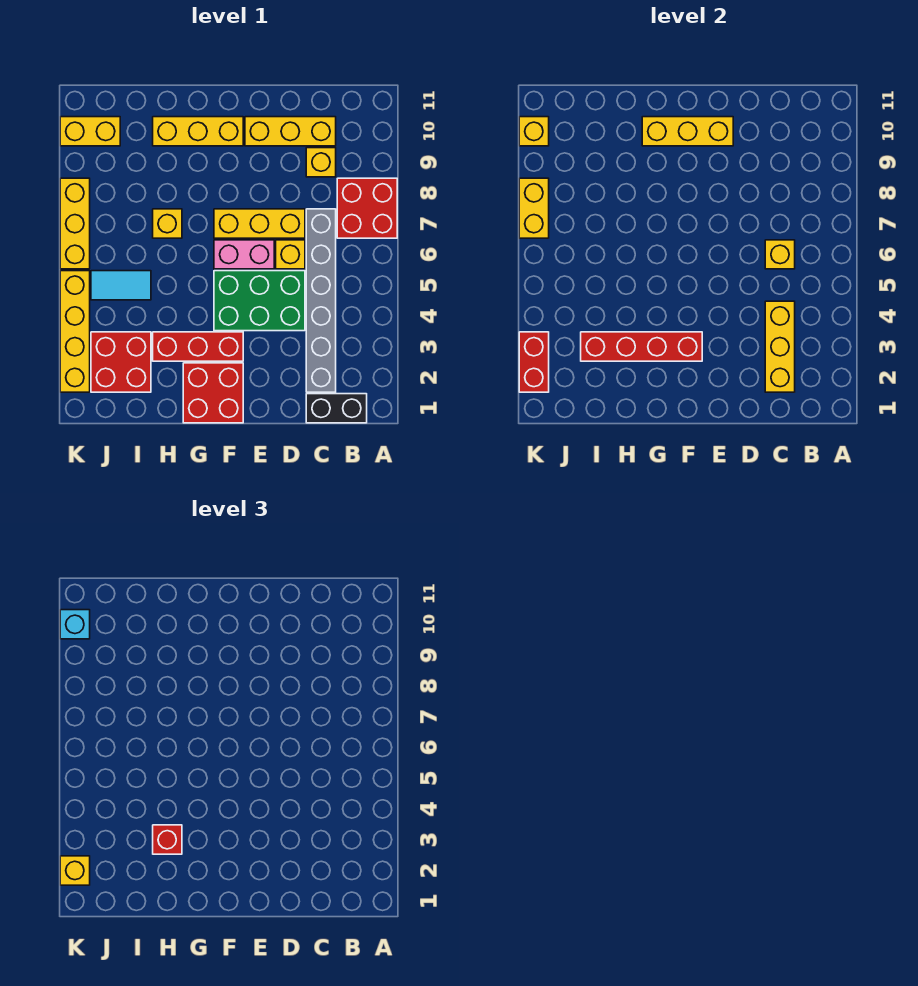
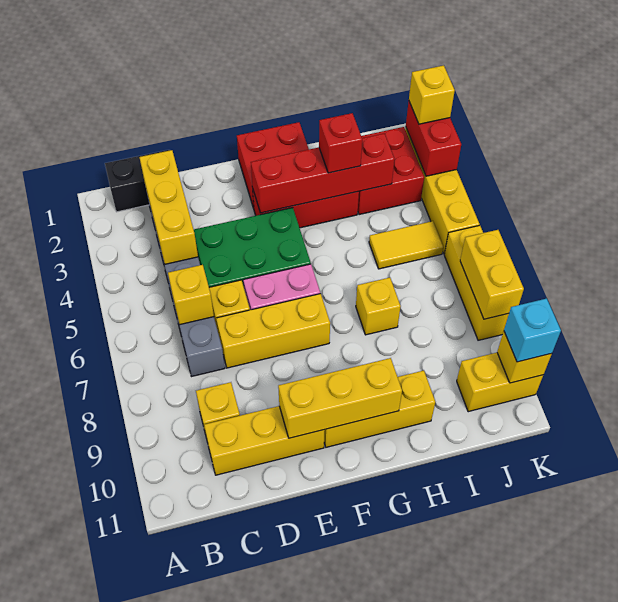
red brick A7:B8 level 1 -> none
cyan tile I5:J5 level 1 -> yellow tile I5:J5 level 1

